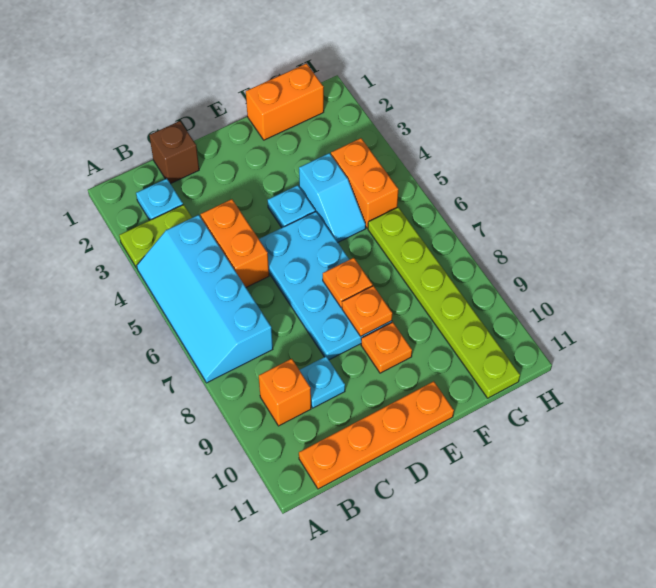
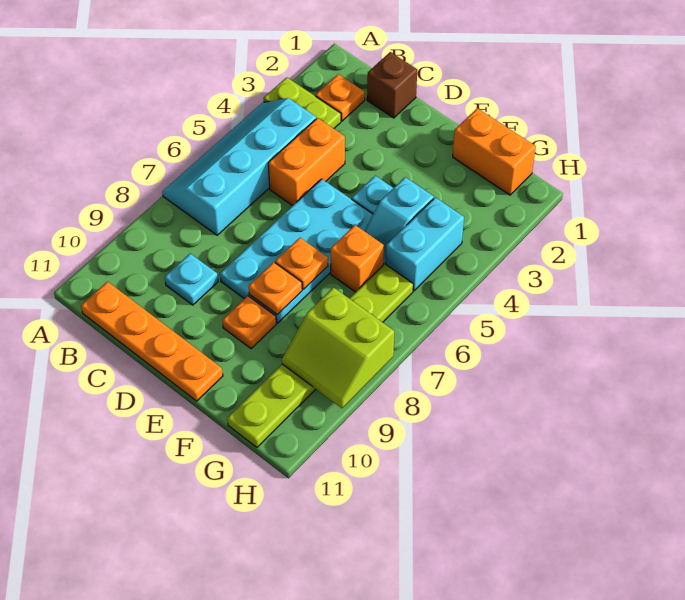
cyan plate B2 level 1 -> orange plate B2 level 1
orange brick B9 level 1 -> orange brick F6 level 1
orange brick G4:G5 level 1 -> cyan brick G4:G5 level 1
none -> lime slope G8:H9 level 2 top 8

